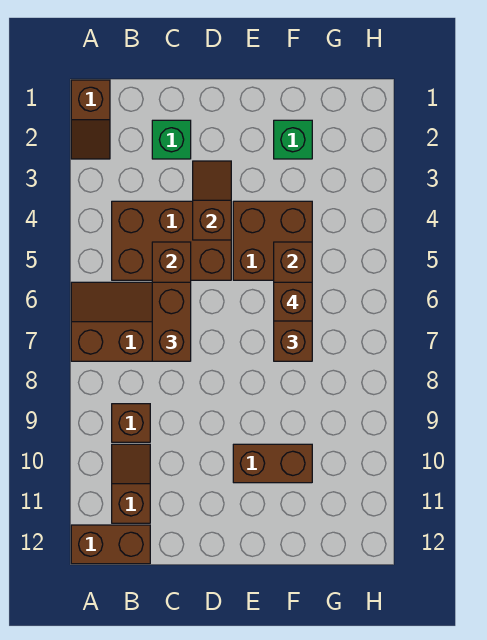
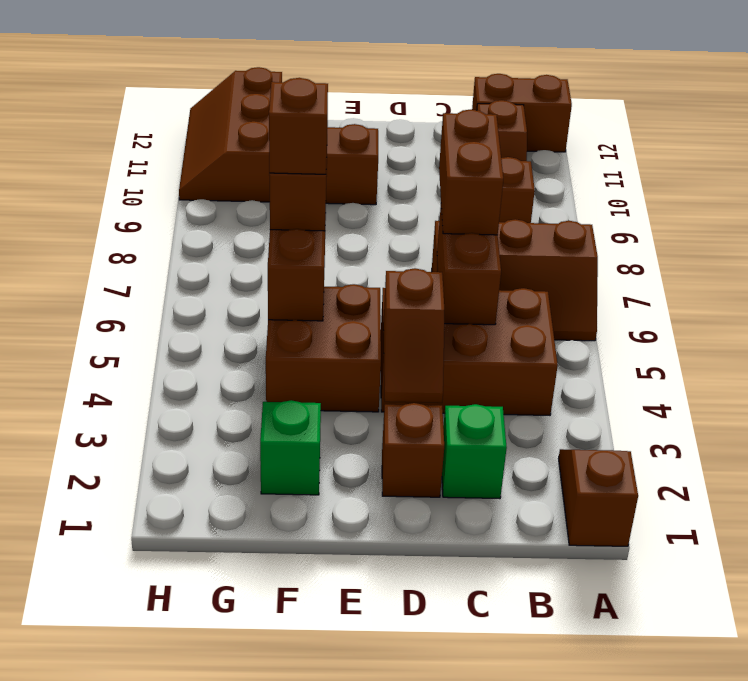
none -> brown brick D2 level 1
none -> brown slope G10:H12 level 1 top G

